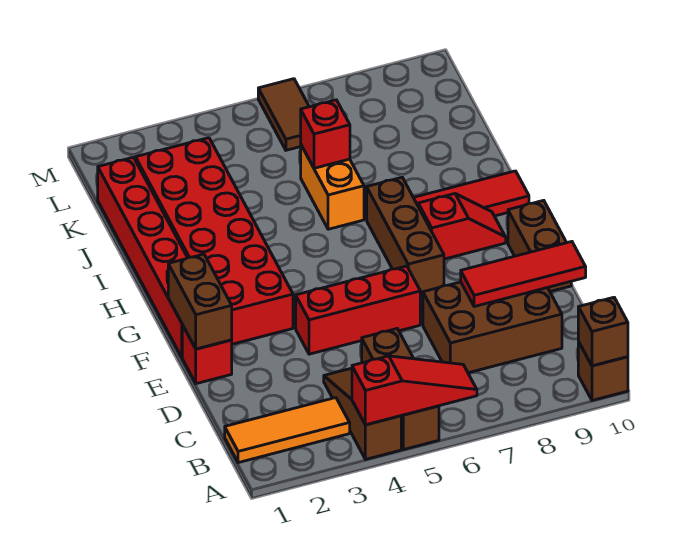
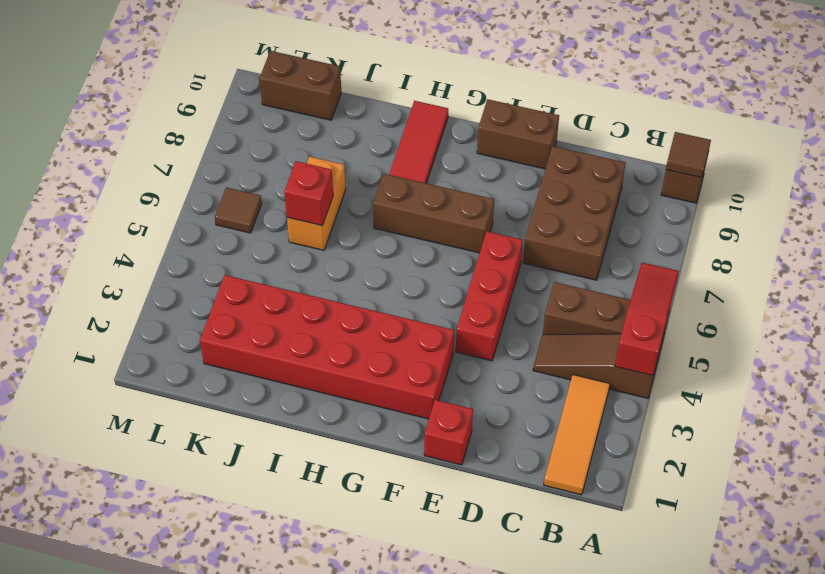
brown brick A10 level 2 -> brown tile A10 level 2
red tile D8:D10 level 2 -> none
brown brick E1:F1 level 2 -> brown brick K10:L10 level 1
red brick F1:K1 level 1 -> none
red slope G8:G9 level 1 top 8 -> none
orange brick I6:J6 level 1 -> orange brick J6:J7 level 1
brown tile L6:M6 level 1 -> brown tile L6 level 1

